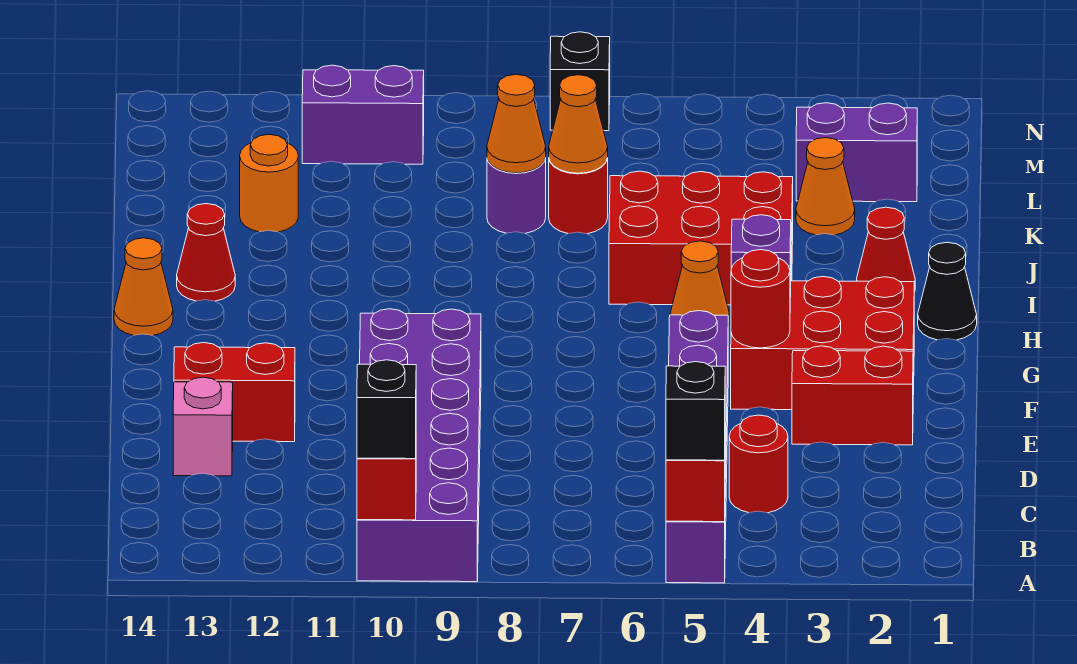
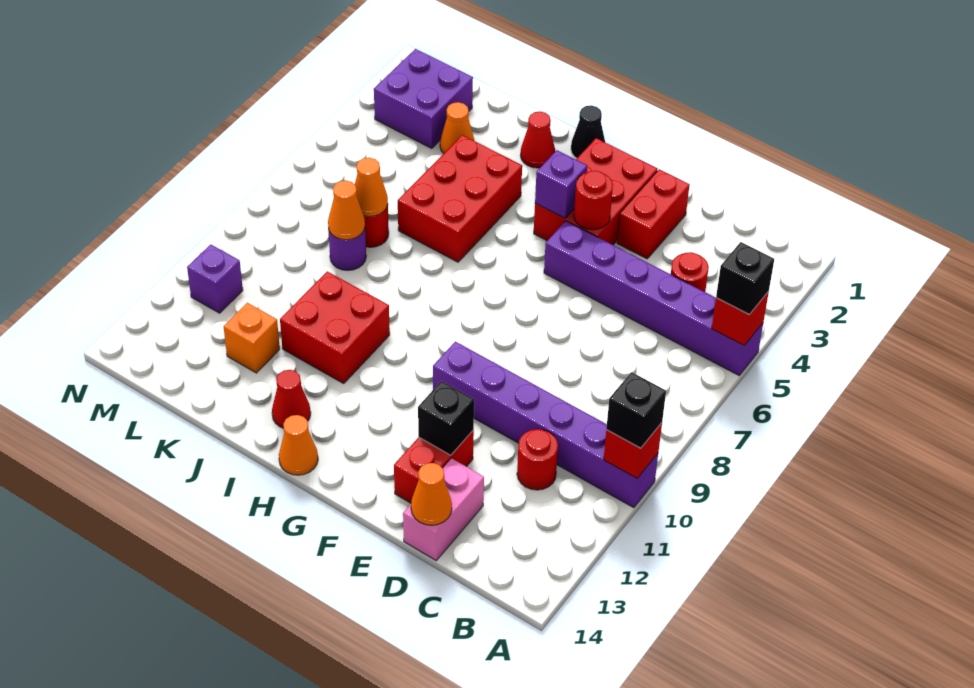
purple brick A9:F10 level 1 -> purple brick A10:F10 level 1
none -> red round brick C11 level 1
pink brick D13 level 1 -> pink brick D13:D14 level 1
orange cone H5 level 1 -> orange cone D14 level 2
none -> red brick I10:J11 level 1
orange round brick K12 level 1 -> orange brick K12 level 1
purple brick L2:L3 level 1 -> purple brick L2:M3 level 1
purple brick M10:M11 level 1 -> purple brick M11 level 1
black brick N7 level 1 -> black brick E12 level 2

